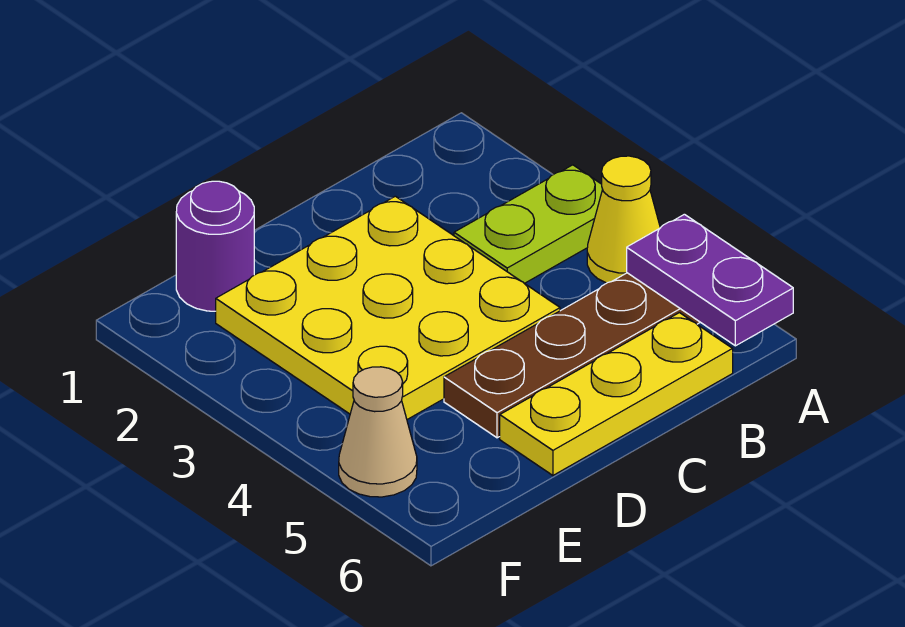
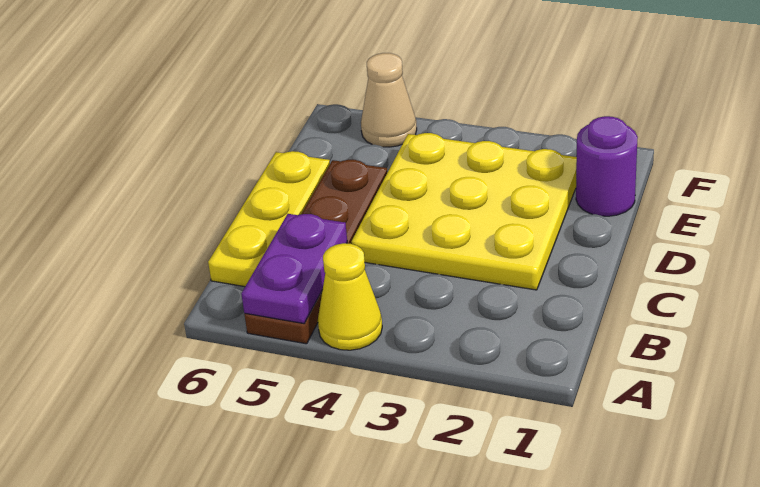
lime plate A3:B3 level 1 -> none
purple plate A5:A6 level 2 -> purple plate A5:B5 level 2

